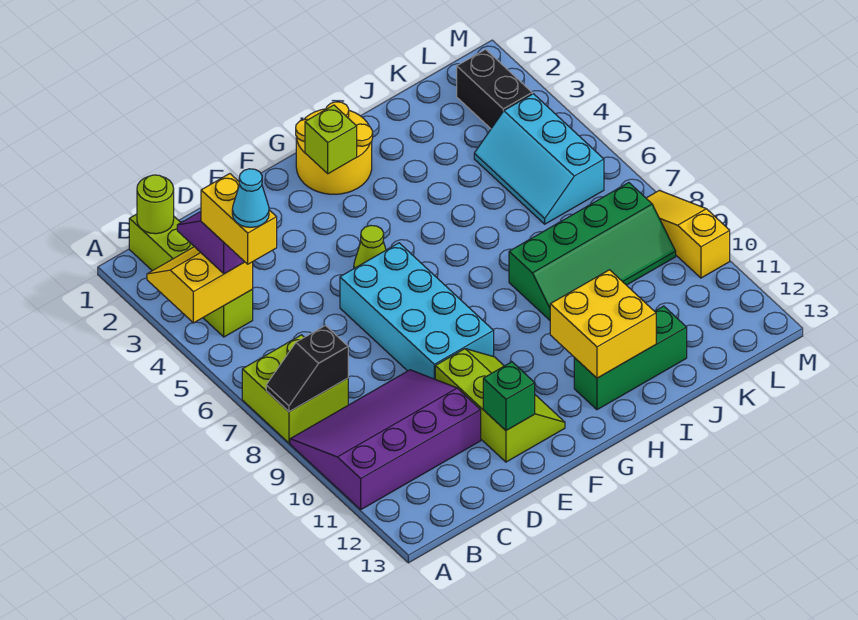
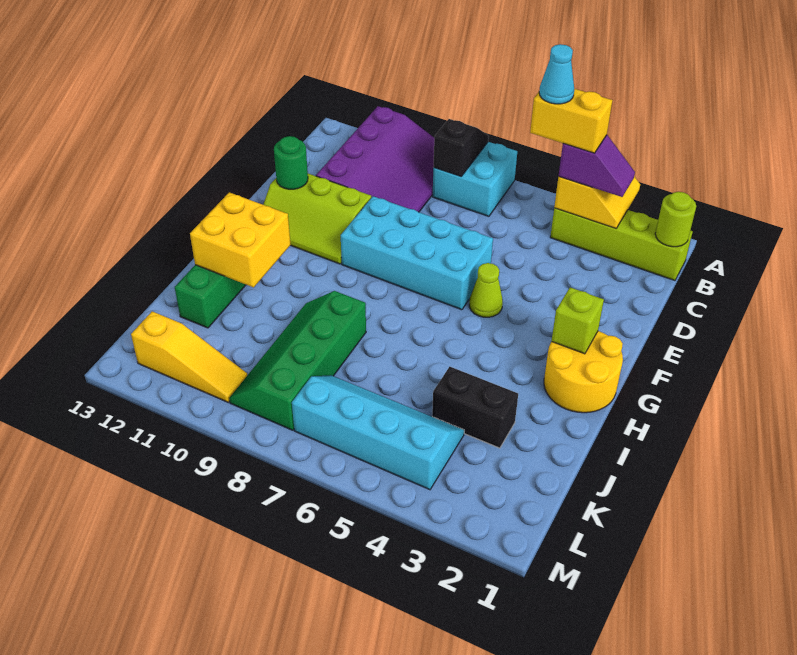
lime brick A7:B8 level 1 -> cyan brick A7:B8 level 1
green brick E12 level 2 -> green round brick E12 level 2
cyan slope K4:L6 level 1 top L -> cyan slope K4:L7 level 1 top L
black brick L2:L3 level 1 -> black brick J3:J4 level 1
yellow slope M8:M10 level 1 top 10 -> yellow slope L10:L12 level 1 top 12

